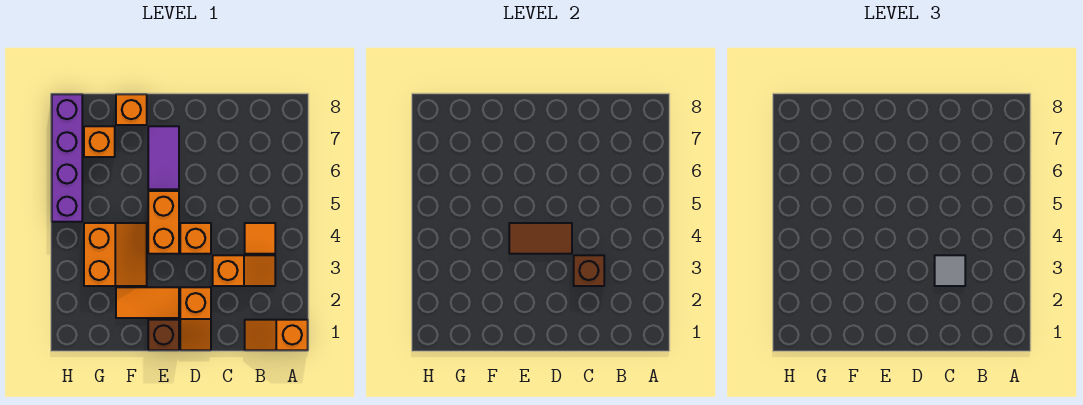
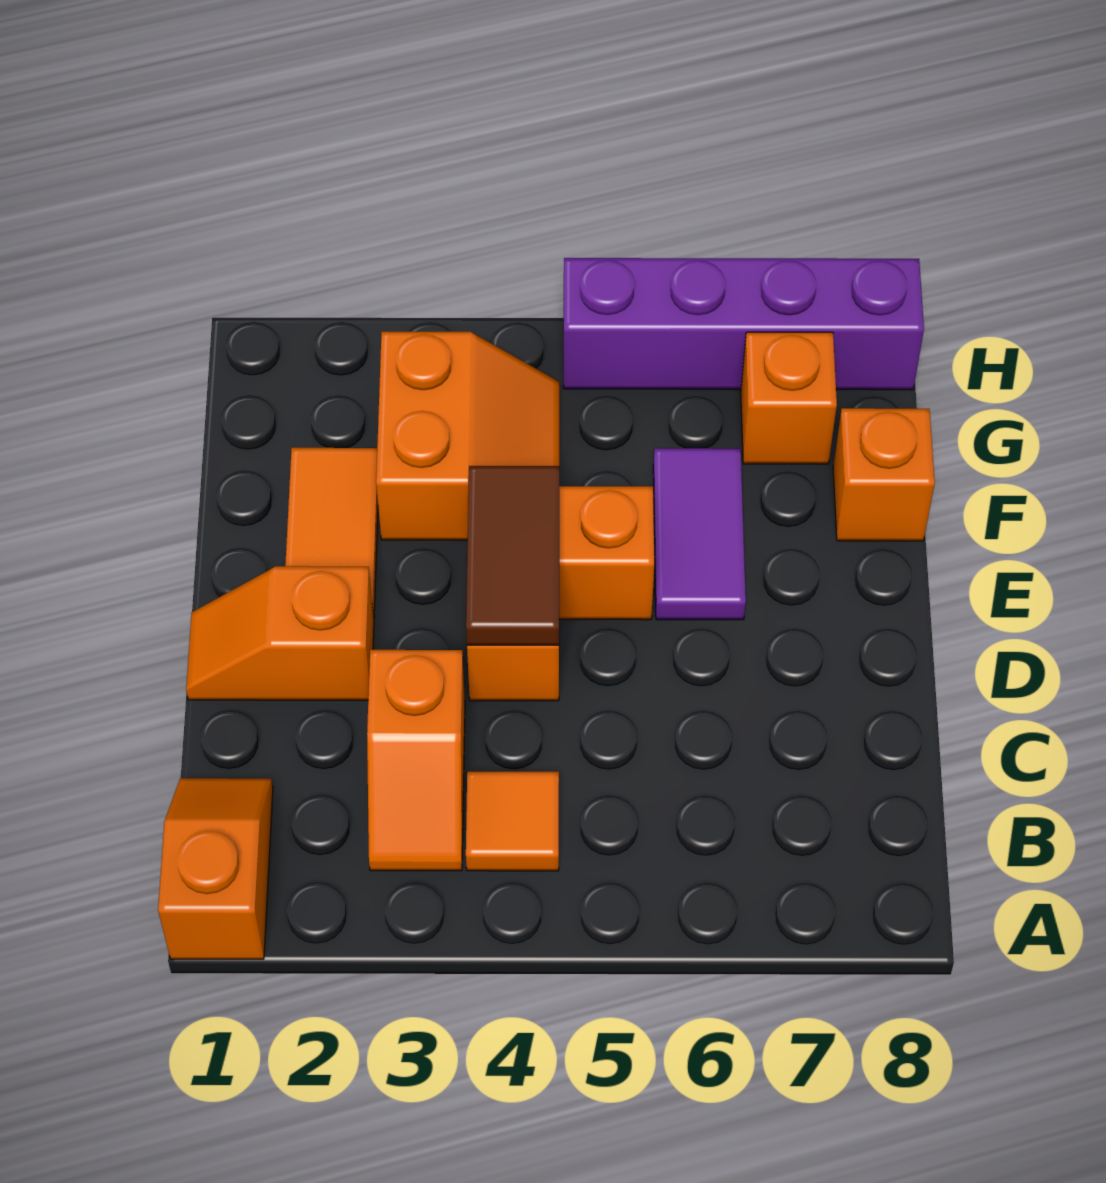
brown brick C3 level 2 -> none
grey tile C3 level 3 -> none
brown brick E1 level 1 -> none
purple tile E6:E7 level 1 -> purple tile E6:F6 level 1
orange slope F3:G4 level 1 top G -> orange slope F3:G4 level 1 top 3

